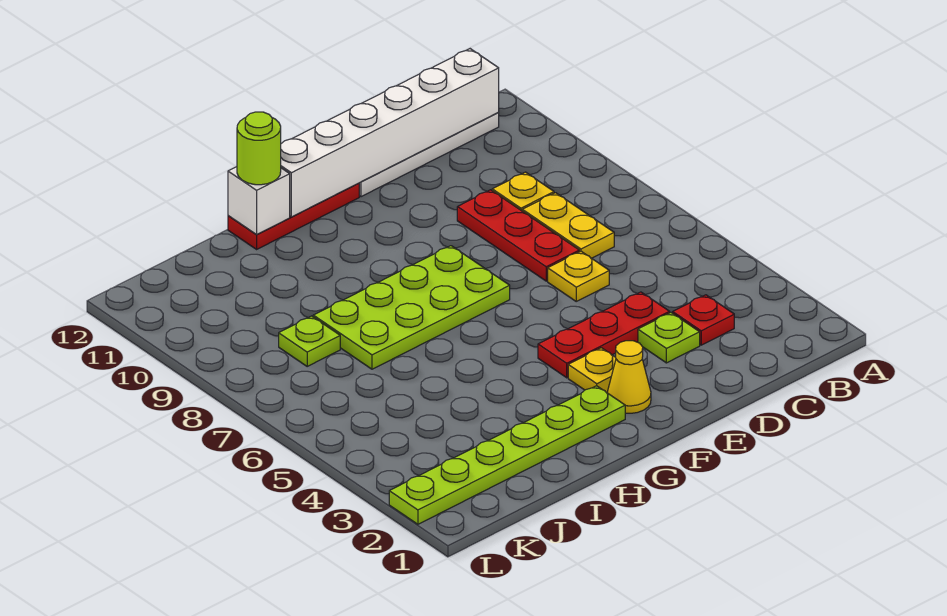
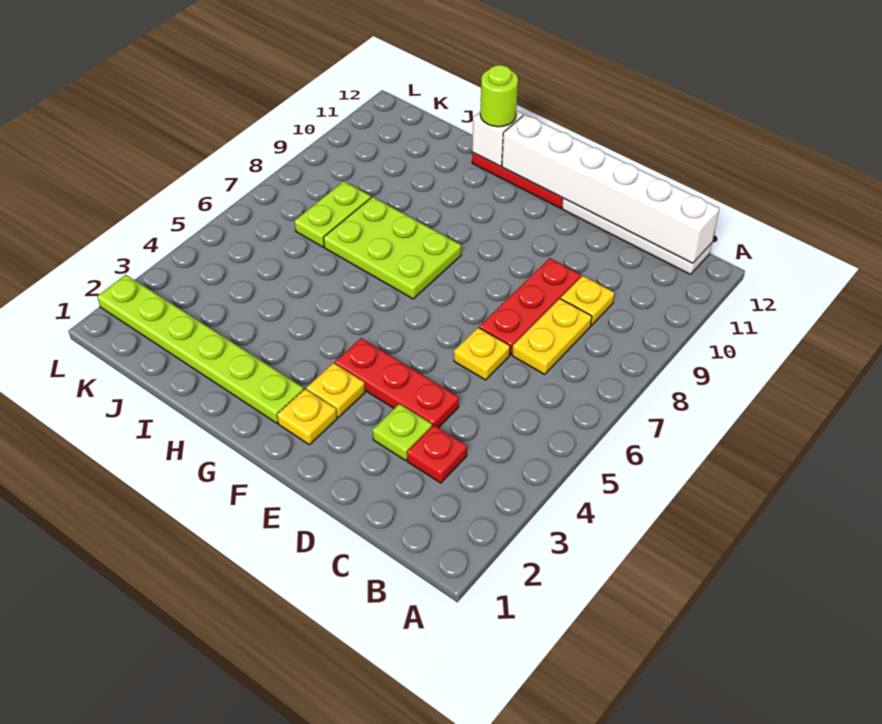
yellow cone F2 level 1 -> yellow plate F2 level 1
lime plate F7:I8 level 1 -> lime plate G7:I8 level 1
lime plate J8 level 1 -> lime plate J7:J8 level 1

